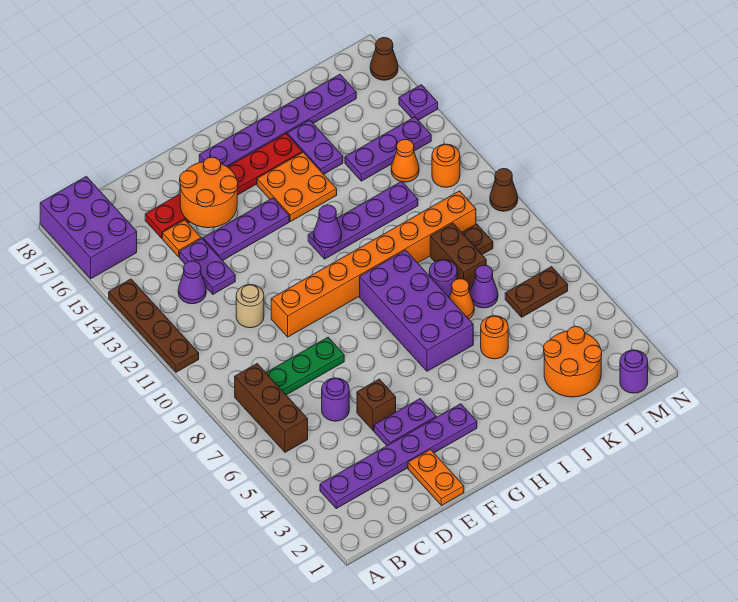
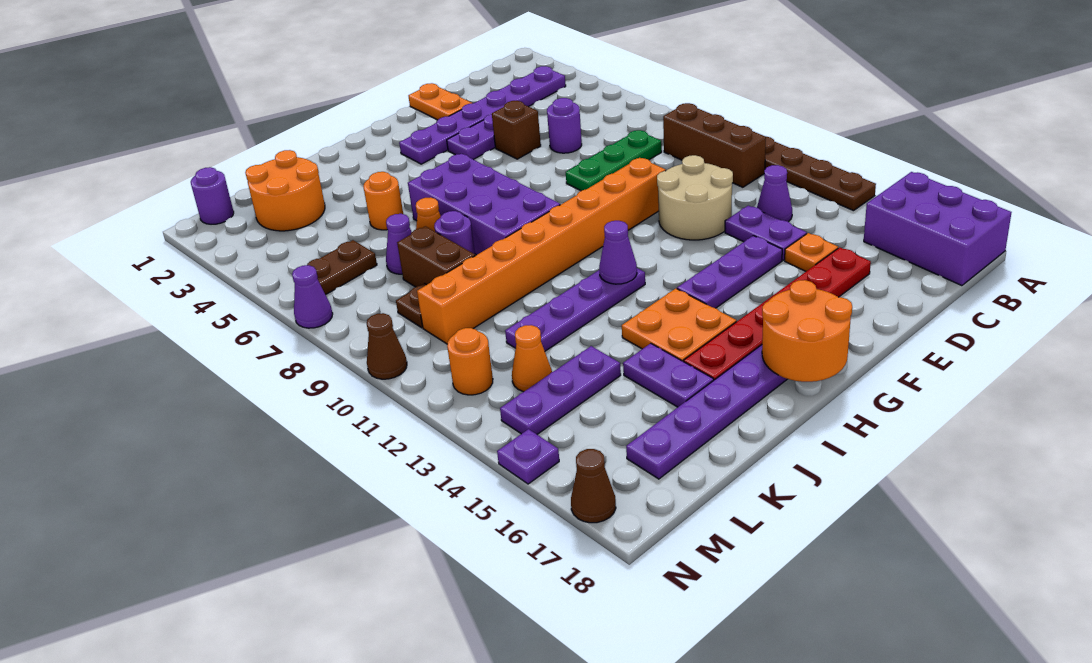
brown brick B6:B8 level 1 -> brown brick B9:B11 level 1
tan round brick D11 level 1 -> tan round brick D11:E12 level 1
orange round brick E15:F16 level 2 -> orange round brick G17:H18 level 2
none -> purple cone N7 level 1

